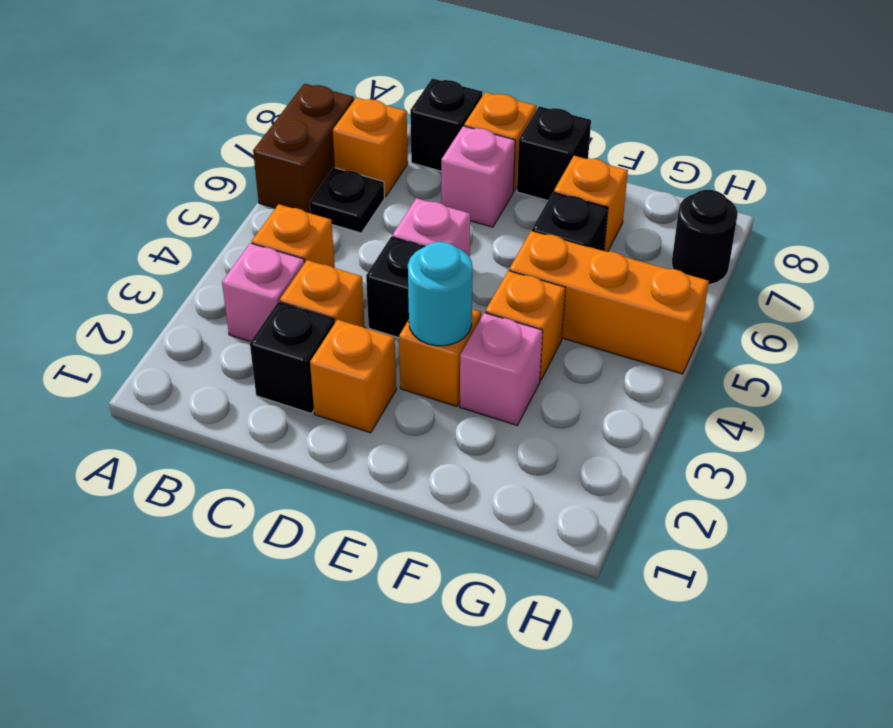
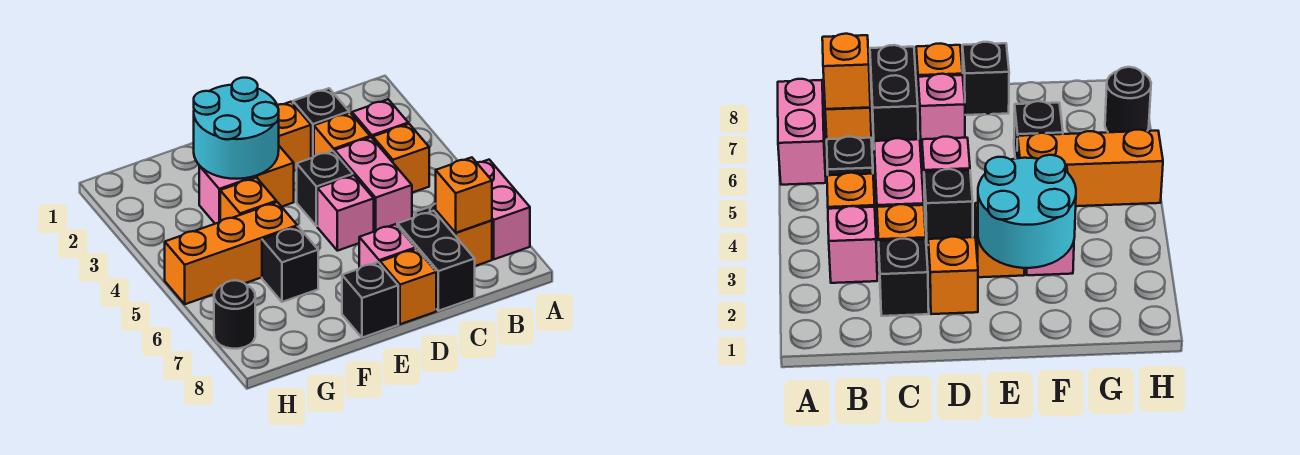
brown brick A6:A7 level 1 -> pink brick A6:A7 level 1
none -> pink brick C4:C5 level 1
black brick C8 level 1 -> black brick C7:C8 level 1
cyan round brick E3 level 2 -> cyan round brick E2:F3 level 2
orange brick F7 level 1 -> orange brick B7 level 2

